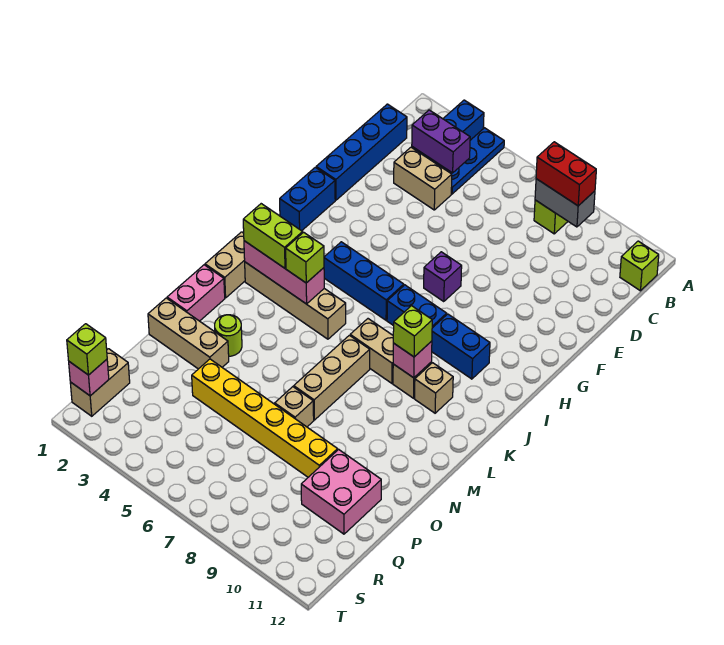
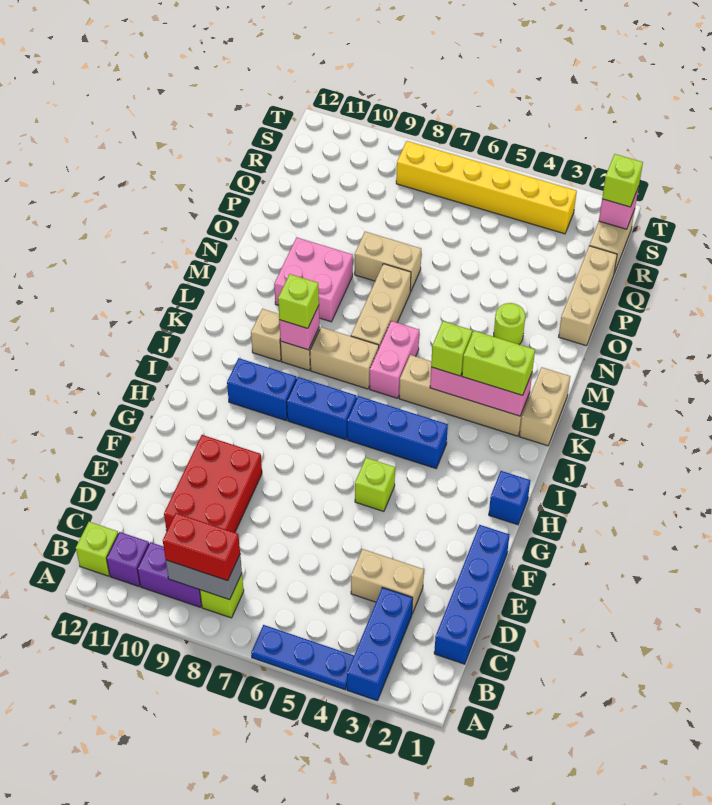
blue plate A4:C4 level 1 -> blue plate A4:A6 level 1
purple brick C3:C4 level 2 -> purple brick B9:B10 level 1
none -> red brick D9:F10 level 1
blue brick G1:H1 level 1 -> blue brick H1 level 1
none -> lime brick G5 level 1
purple brick G7 level 1 -> purple brick B11 level 1
pink brick M1:N1 level 1 -> pink brick K6:L6 level 1
tan brick O1:O3 level 1 -> tan brick O1:Q1 level 1
tan brick O7 level 1 -> tan brick O7:O8 level 1
yellow brick P4:P9 level 1 -> yellow brick S3:S8 level 1
pink brick P10:Q11 level 1 -> pink brick M9:N10 level 1

